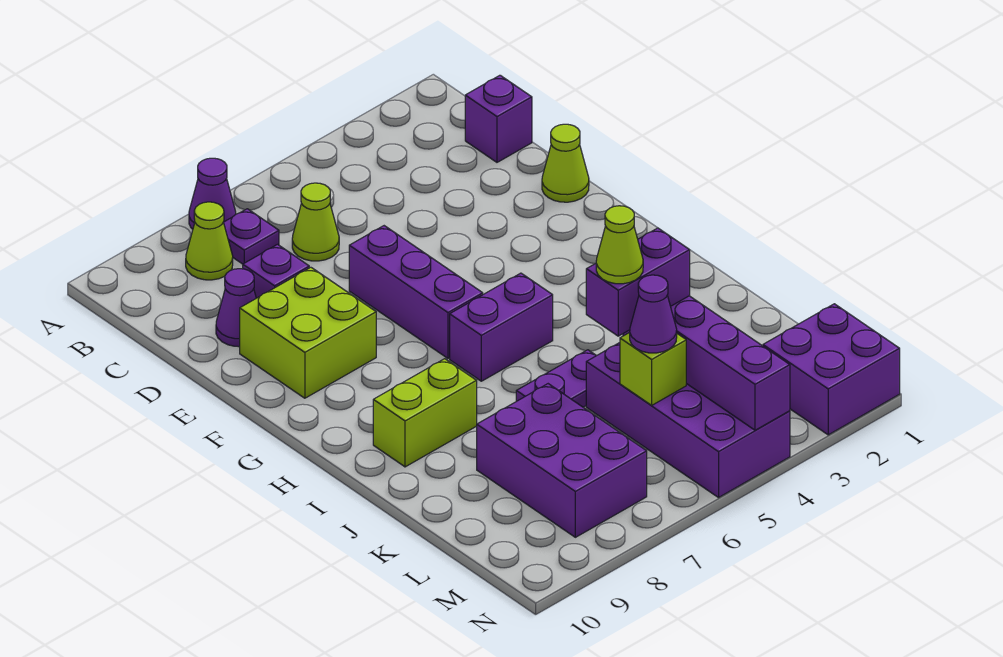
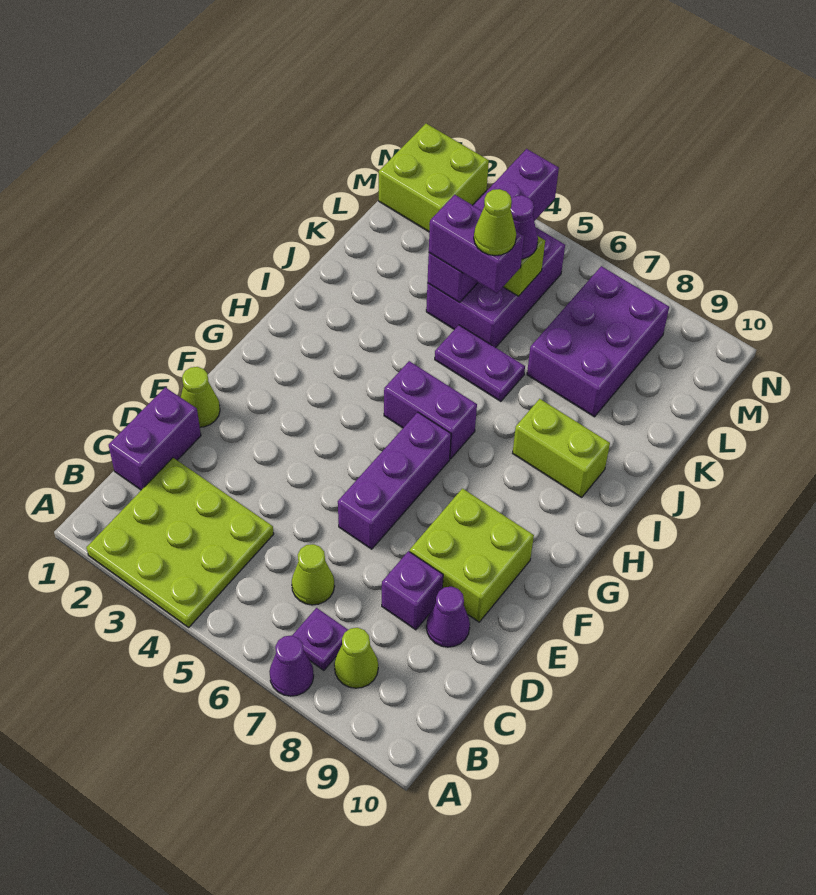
none -> lime plate A2:C4 level 1
purple brick C1 level 1 -> purple brick C1:D1 level 1
purple brick K4:N5 level 1 -> purple brick K4:M5 level 1
purple brick M1:N2 level 1 -> lime brick M1:N2 level 1

